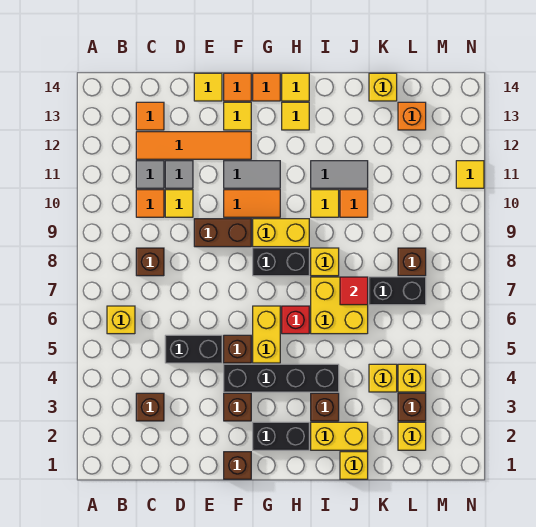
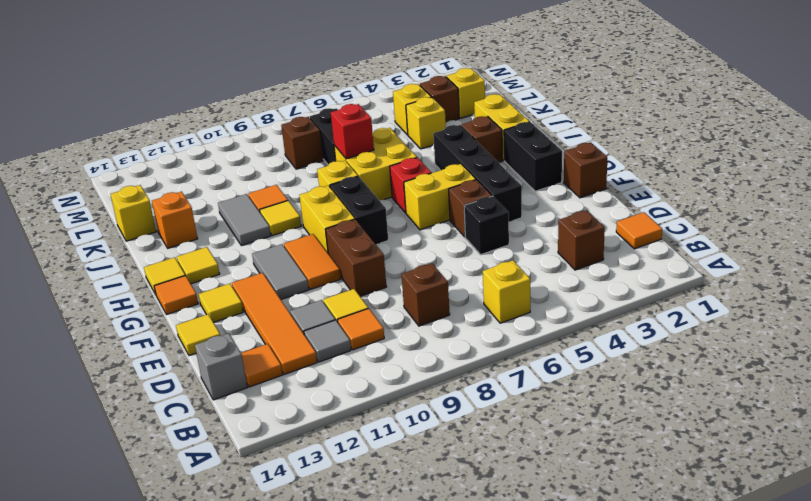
none -> grey brick C14 level 1
black brick D5:E5 level 1 -> black brick E5 level 1
brown brick F3 level 1 -> none
orange tile F14 level 1 -> orange tile C1 level 1
yellow brick J1 level 1 -> none
red tile J7 level 2 -> red brick J7 level 2
orange brick L13 level 1 -> orange brick J13 level 1
yellow tile N11 level 1 -> none

